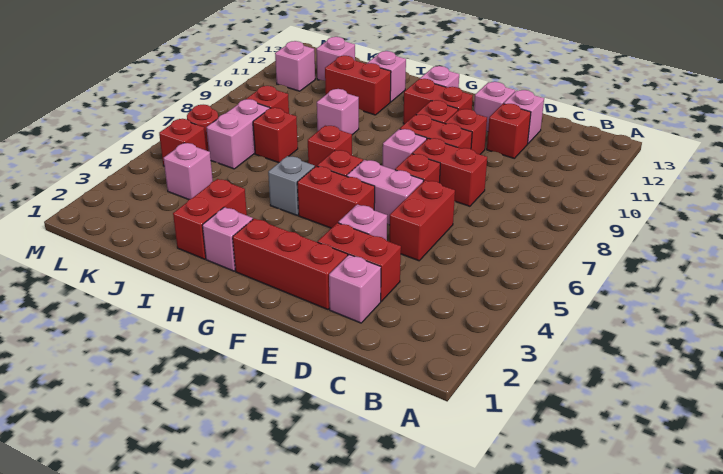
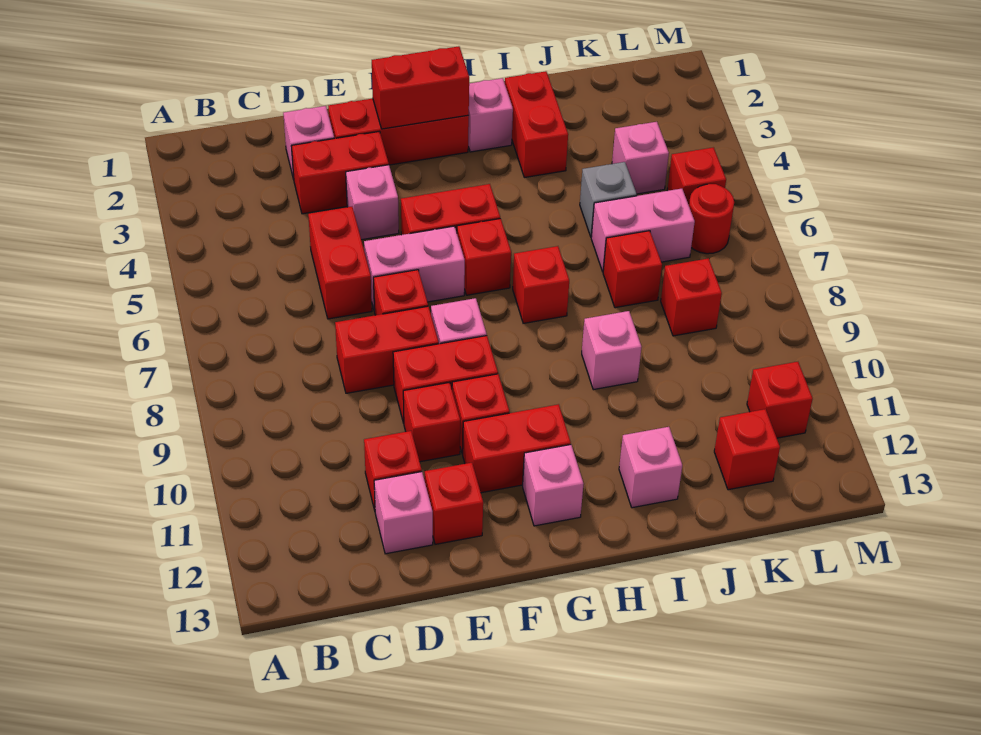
pink brick E12 level 1 -> red brick E12 level 1
grey brick H5 level 1 -> grey brick J5 level 1
red brick I11:J11 level 1 -> red brick F2:G2 level 2
pink brick K6:K7 level 1 -> pink brick J6:K6 level 1
pink brick K12 level 1 -> red brick K12 level 1
pink brick L11 level 1 -> red brick L11 level 1

